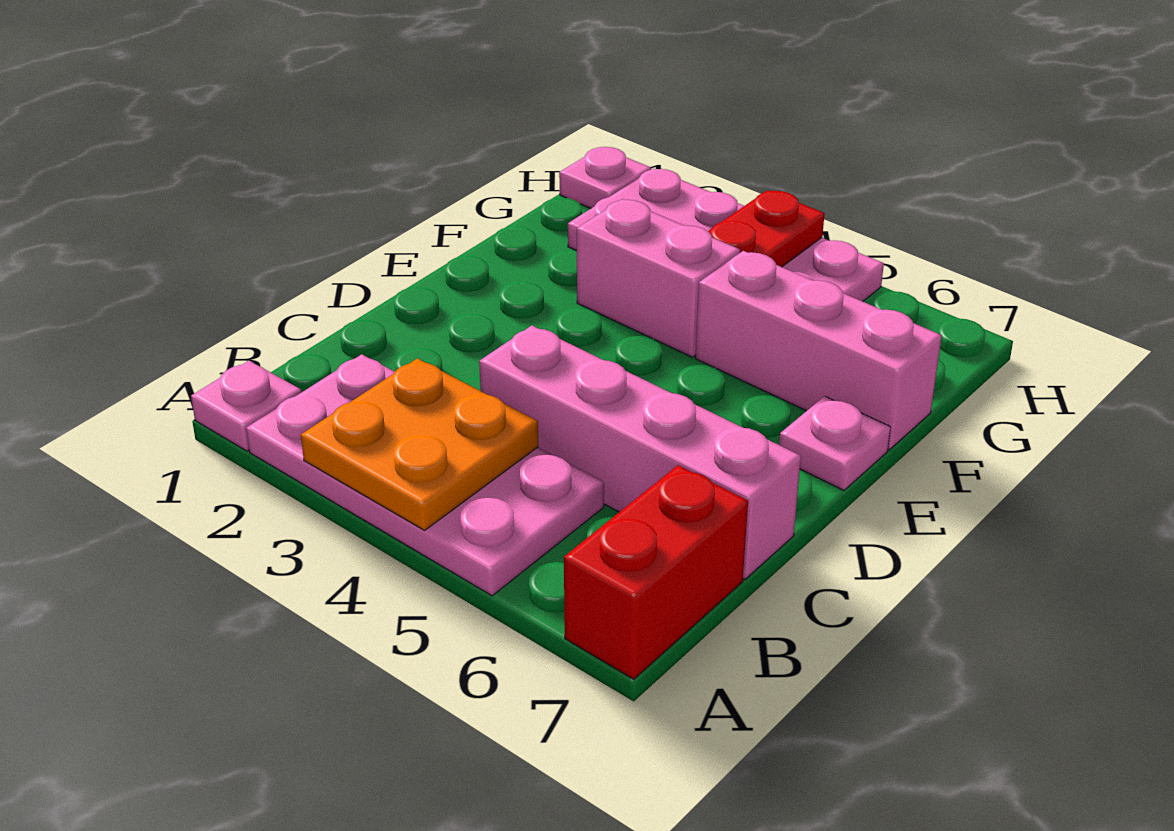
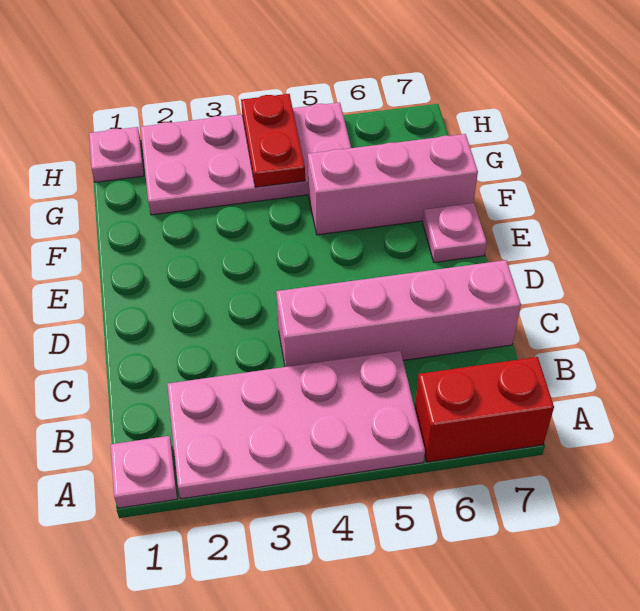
orange plate A3:B4 level 2 -> none
red brick A7:B7 level 1 -> red brick A6:A7 level 1
pink brick F3:F4 level 1 -> none

